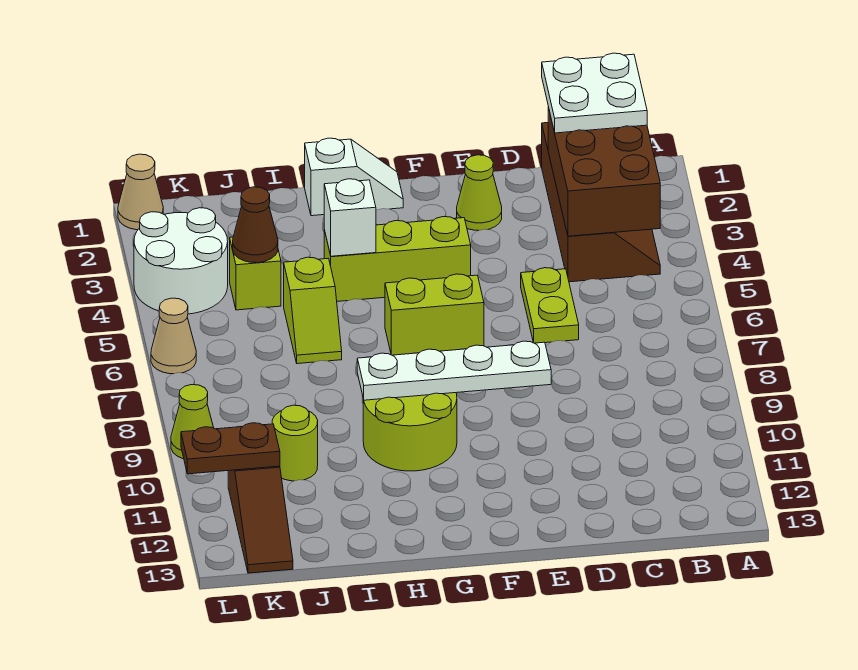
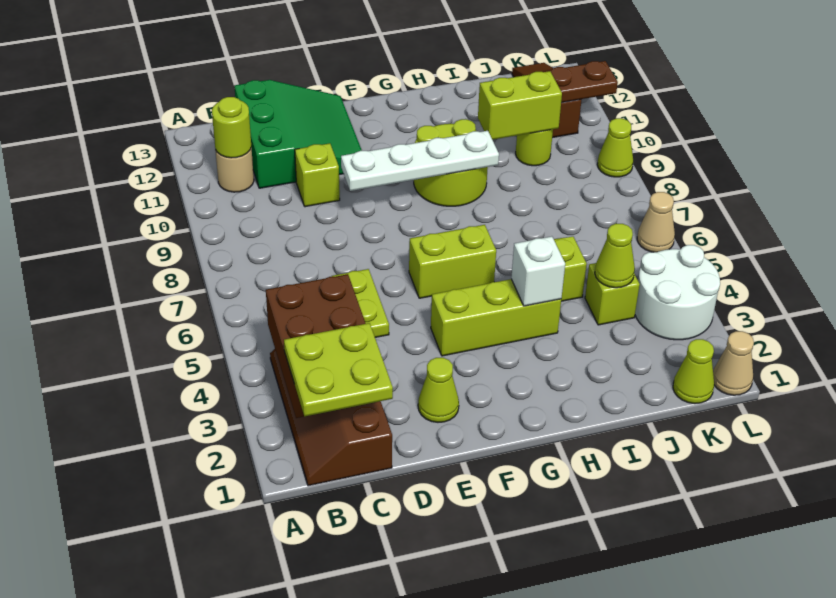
white plate B1:C2 level 3 -> lime plate B1:C2 level 3
none -> tan round brick B11 level 1
none -> lime round brick B11 level 2
none -> green slope C11:E13 level 1 top C
none -> lime brick D10 level 1
white slope G1:H1 level 1 top H -> none
none -> lime brick I10:J10 level 2
brown cone J4 level 2 -> lime cone J4 level 2
none -> lime cone K1 level 1

